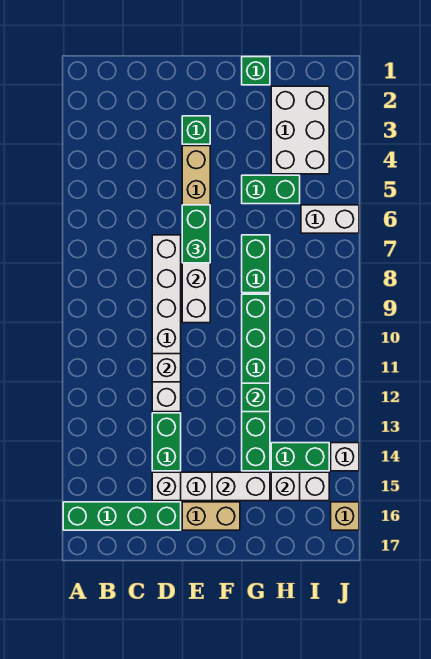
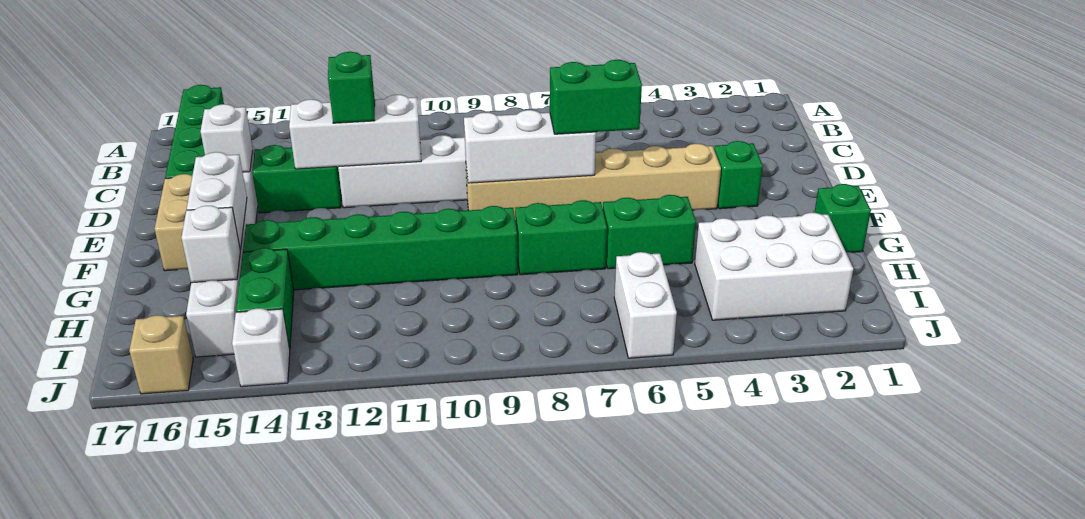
white brick D11 level 2 -> white brick D11:D13 level 2
green brick G5:H5 level 1 -> green brick G5:G6 level 1
green brick G12 level 2 -> green brick D12 level 3

